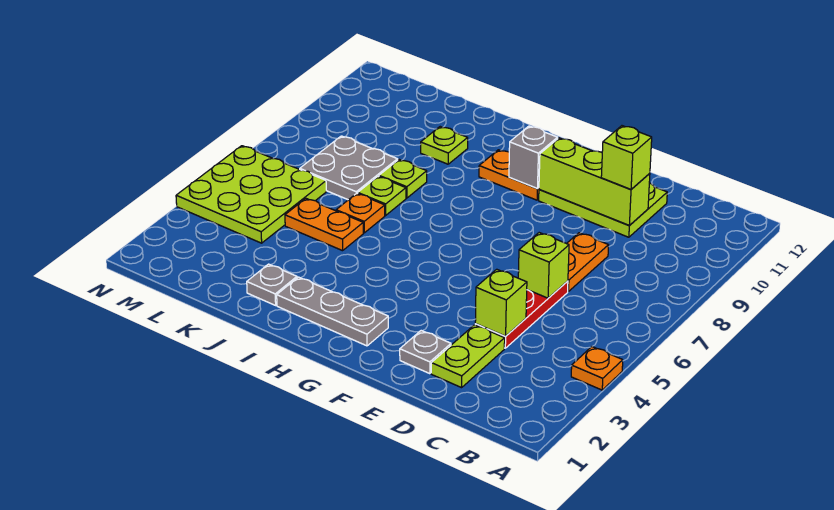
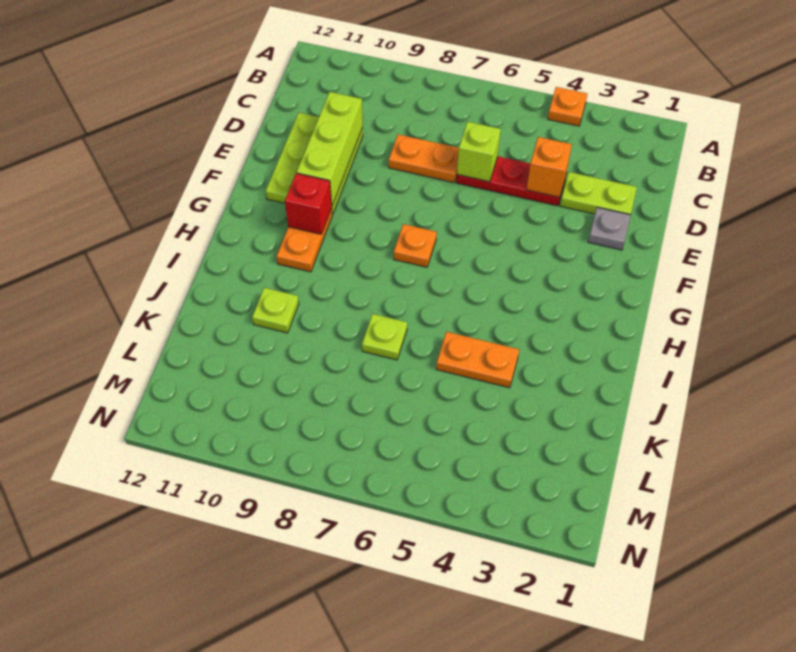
lime brick D4 level 2 -> orange brick D4 level 2
lime brick D10 level 3 -> none
grey plate G2:I2 level 1 -> none
grey brick G10 level 2 -> red brick G10 level 2
grey plate J2 level 1 -> none
orange plate J5:K5 level 1 -> orange plate J4:J5 level 1
orange plate J6 level 1 -> orange plate G7 level 1
lime plate J8 level 1 -> none
grey plate K7:L8 level 1 -> none
lime plate L4:N6 level 1 -> none

